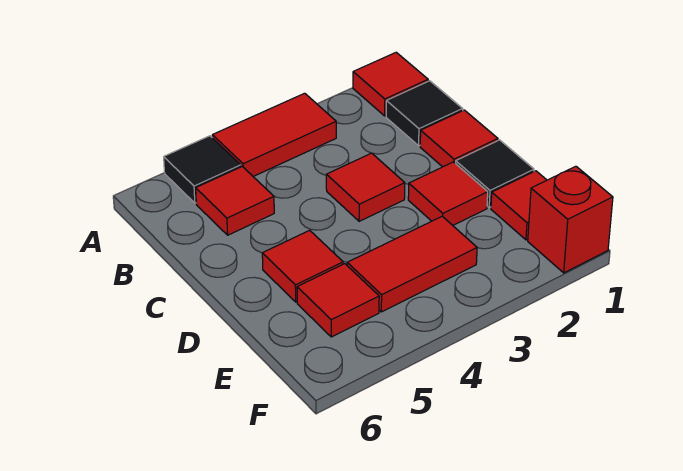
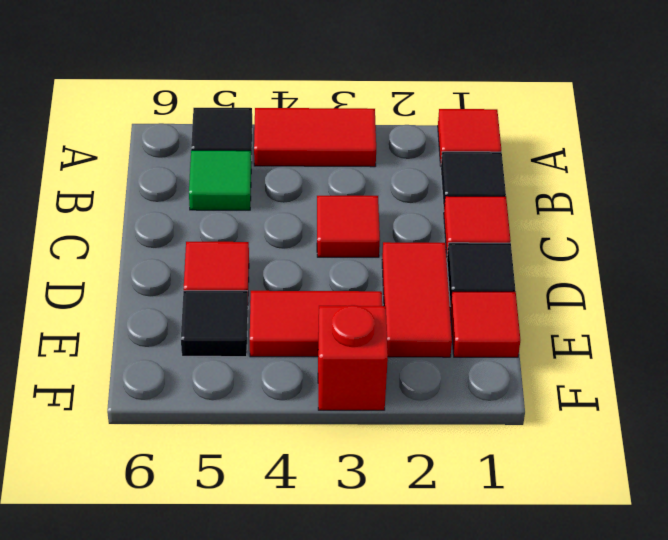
red tile B5 level 1 -> green tile B5 level 1
red tile D2 level 1 -> red tile D2:E2 level 1
red tile E5 level 1 -> black tile E5 level 1
red brick F1 level 1 -> red brick F3 level 1

